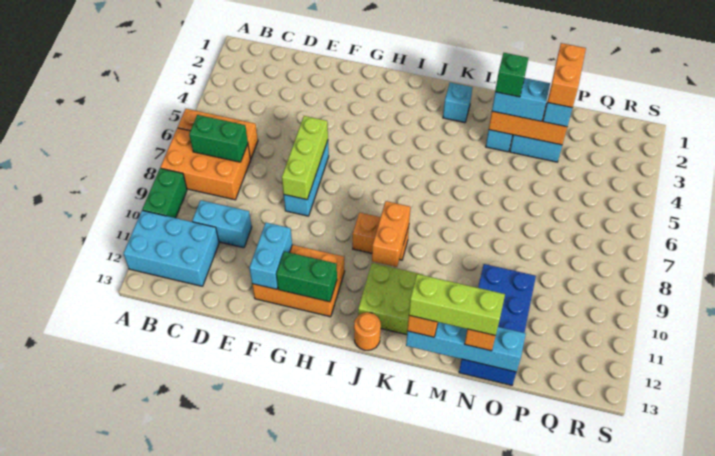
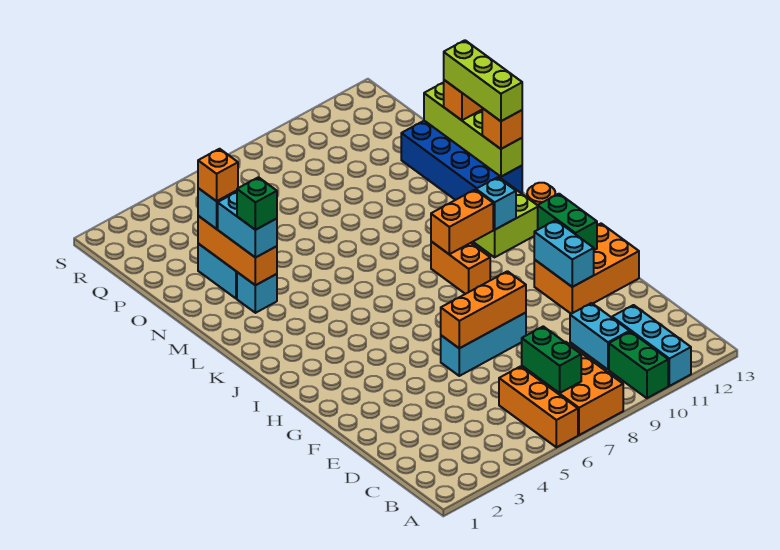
green brick A9:A10 level 1 -> green brick A10:B10 level 1
cyan brick A11:C12 level 1 -> cyan brick A11:C11 level 1
lime brick F6:F8 level 2 -> orange brick F6:F8 level 2
orange brick F11:H12 level 1 -> orange brick F11:G13 level 1
cyan brick F11:F12 level 2 -> cyan brick F11:G11 level 2
cyan brick K2 level 1 -> cyan brick J11 level 2
cyan brick L13:O13 level 2 -> lime brick L13:O13 level 2
blue brick N10:O13 level 1 -> blue brick L12:O13 level 1
orange brick O2:O3 level 4 -> orange brick O3 level 4

